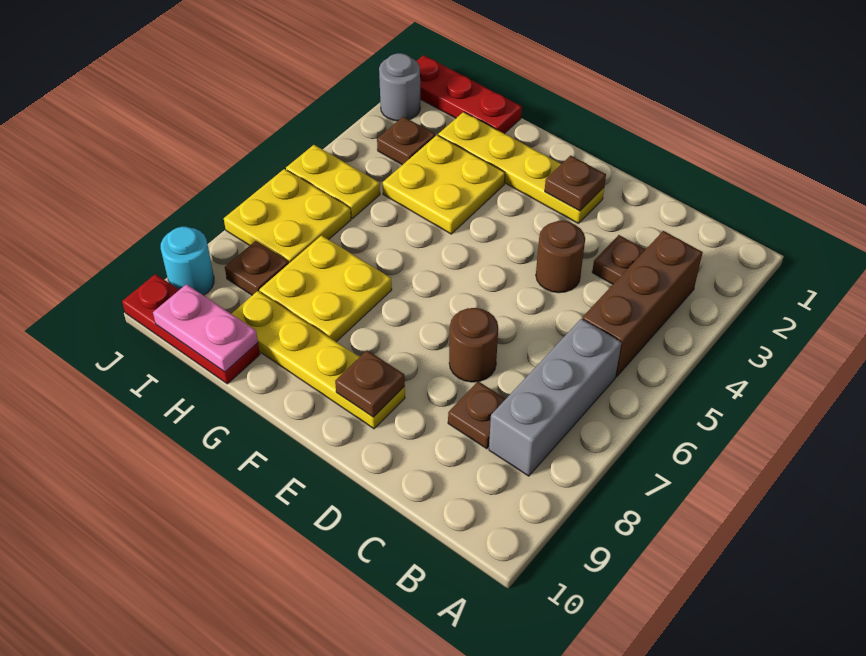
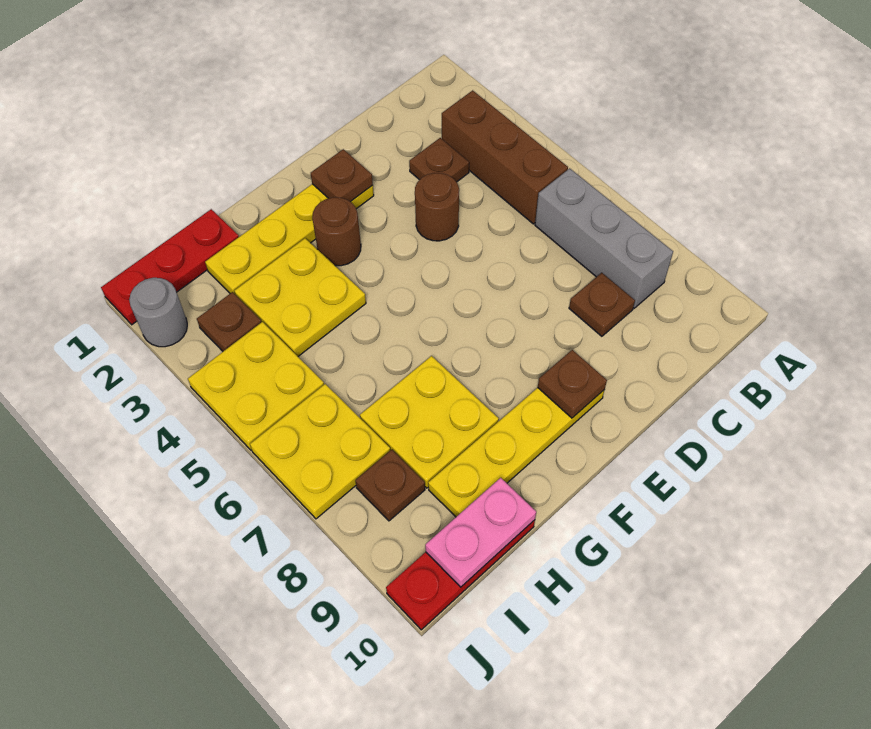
brown round brick D7 level 1 -> brown round brick F3 level 1
yellow plate I5:J5 level 1 -> yellow plate I4:J5 level 1
cyan round brick J9 level 1 -> none

